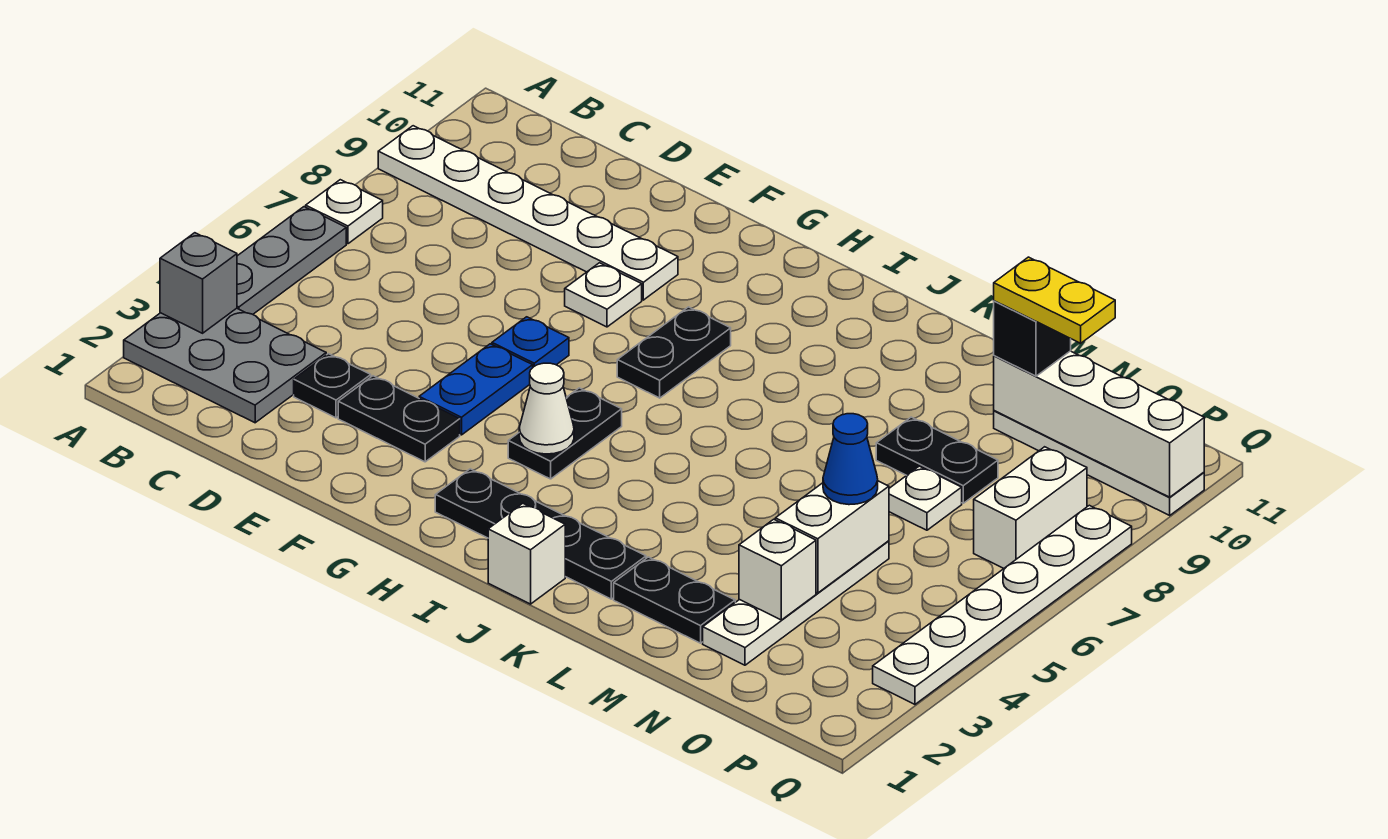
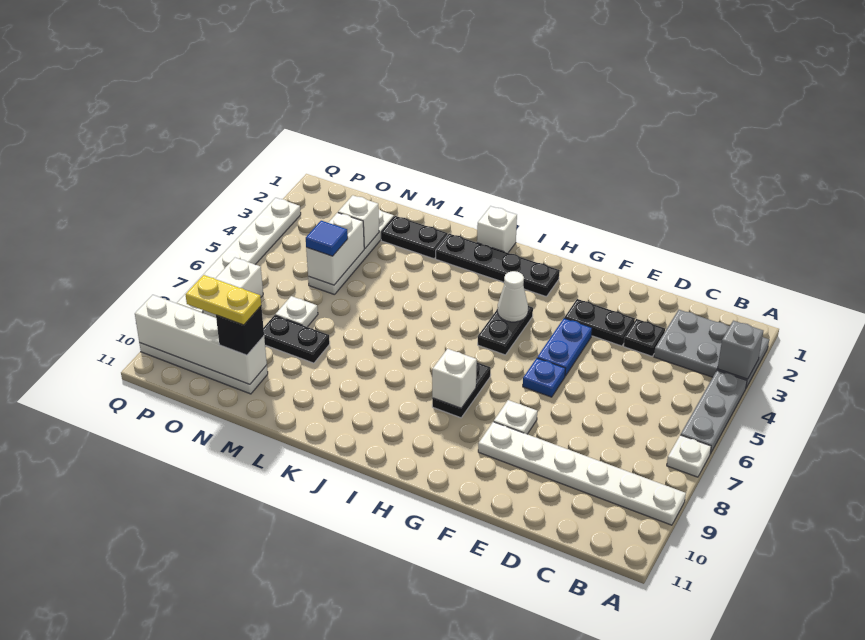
none -> white brick H8 level 2
blue cone N5 level 3 -> blue tile N5 level 3

